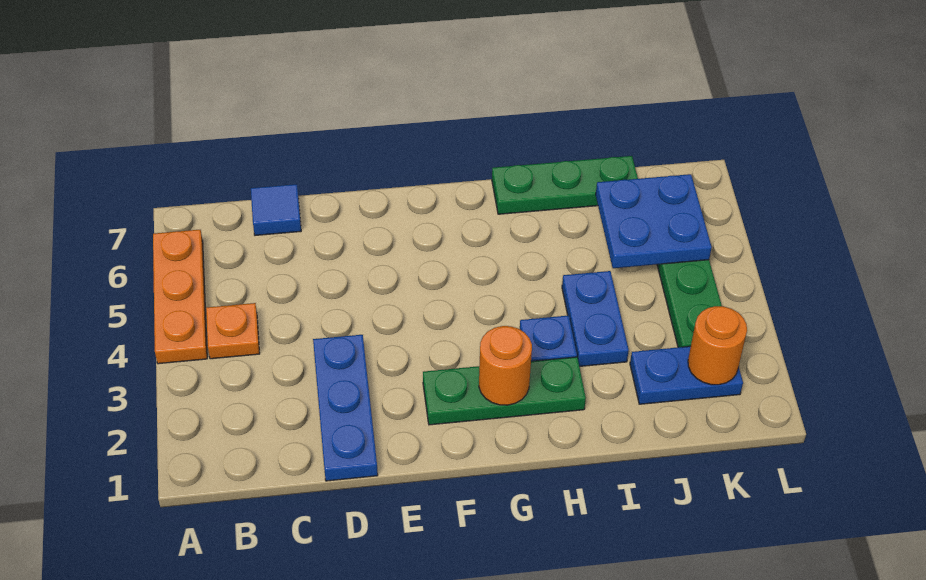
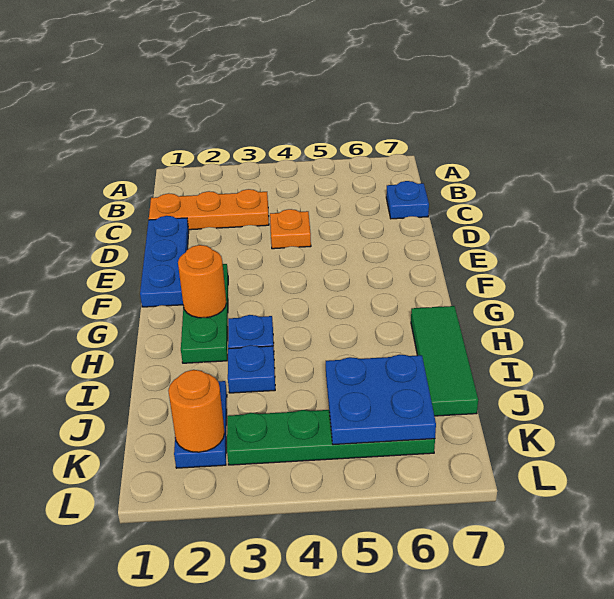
orange plate A4:A6 level 1 -> orange plate C1:C3 level 1
orange plate B4 level 1 -> orange plate D4 level 1
blue tile C7 level 1 -> blue plate C7 level 1
blue plate D1:D3 level 1 -> blue plate D1:F1 level 1
green plate H7:J7 level 1 -> green tile H7:J7 level 1
blue plate I3:I4 level 1 -> blue plate I3 level 1

